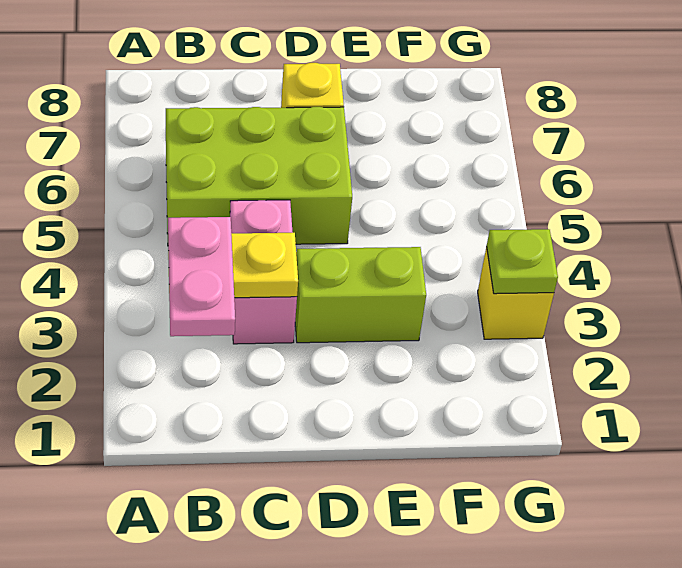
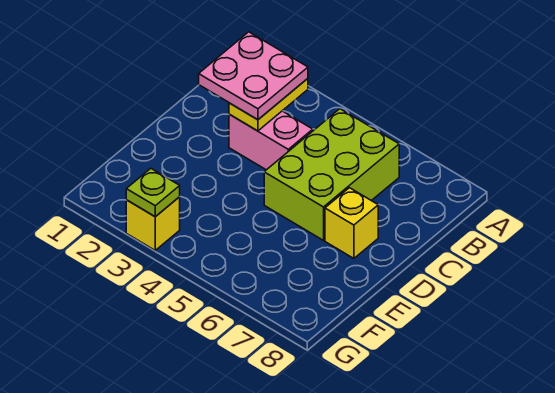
pink plate B2:B3 level 3 -> pink plate B2:C3 level 3
lime brick D3:E3 level 1 -> none

